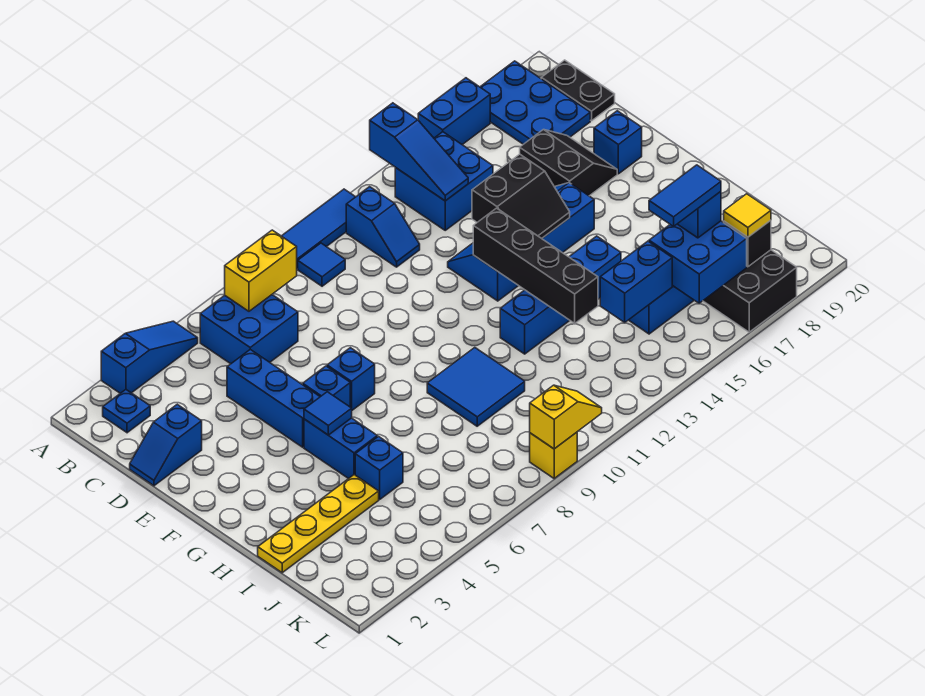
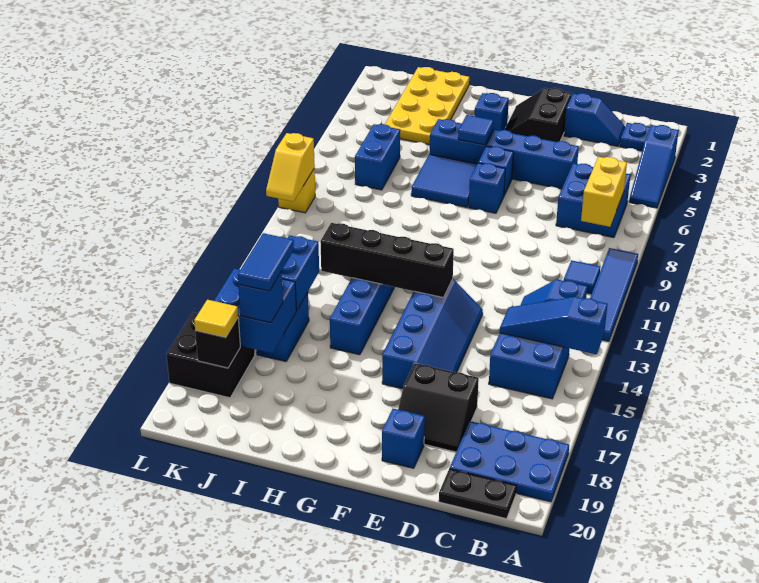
blue brick A16:A17 level 1 -> blue brick J6:J7 level 1
blue slope D1:D2 level 1 top 2 -> blue slope C2:D2 level 1 top D
black slope E14:F15 level 2 top E -> black slope E2:F3 level 1 top E
blue tile H9:I10 level 1 -> blue tile G6:H7 level 1
yellow plate I1:I4 level 1 -> yellow plate I1:J4 level 1
blue brick I5 level 1 -> blue brick G3 level 1

